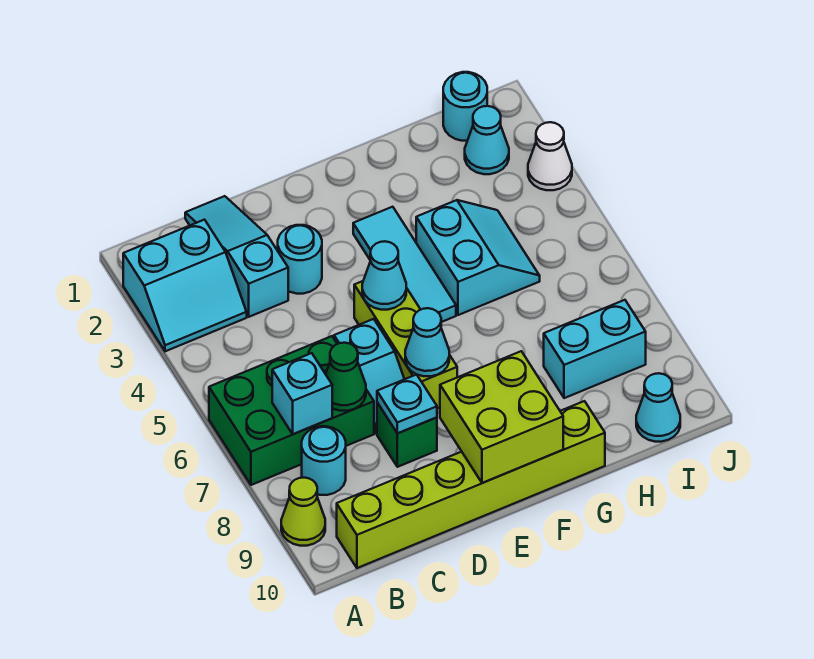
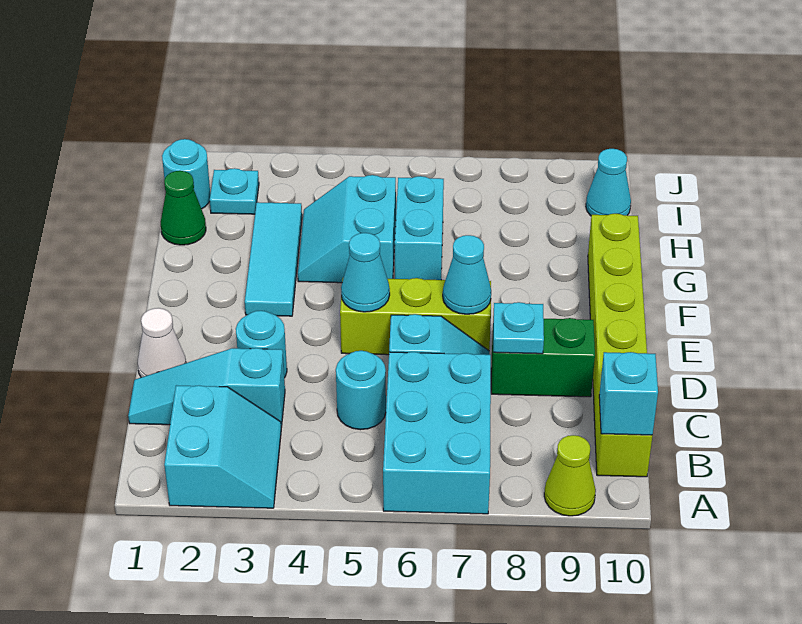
green brick A6:C7 level 1 -> cyan brick A6:C7 level 1
cyan brick B7 level 2 -> cyan brick B10 level 2
cyan round brick B8 level 1 -> cyan round brick C5 level 1
green cone C7 level 2 -> green cone H1 level 1
green brick D8 level 1 -> green brick D8:D9 level 1
lime brick E9:F10 level 2 -> none
cyan tile F3:F5 level 1 -> cyan tile F3:H3 level 1
cyan slope G4:H5 level 1 top G -> cyan slope G4:H5 level 1 top 5
cyan brick H8:I8 level 1 -> cyan brick G6:H6 level 1
cyan cone I2 level 1 -> cyan plate I2 level 1
white cone J3 level 1 -> white cone D1 level 1

